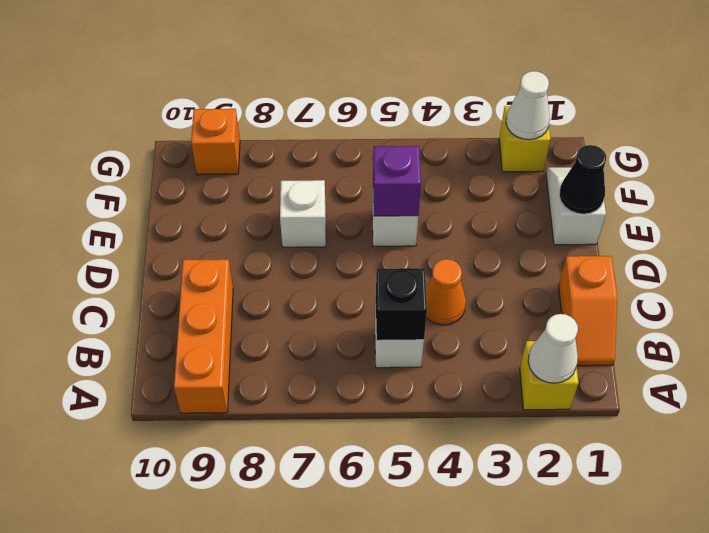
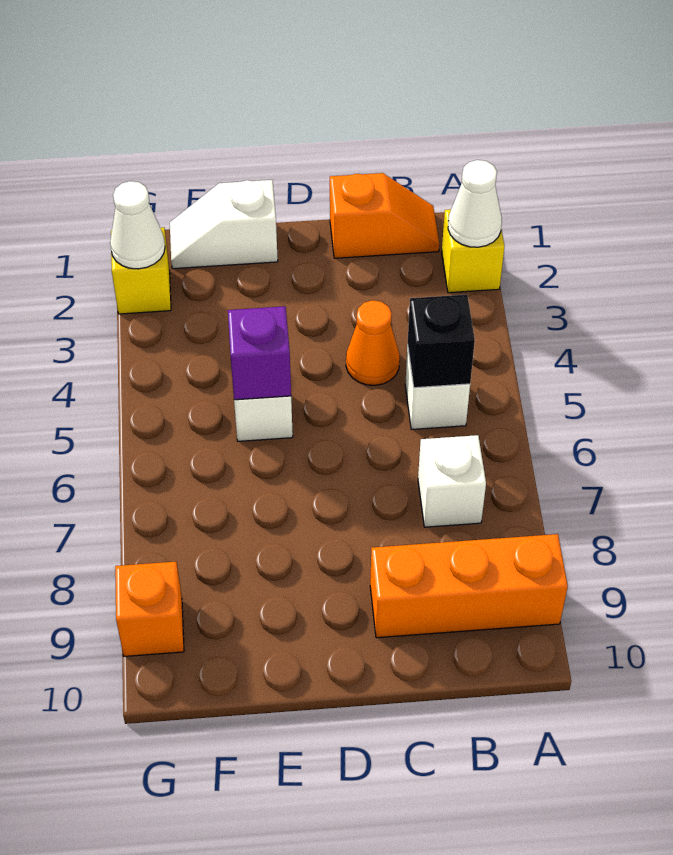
black cone E1 level 2 -> none
white brick E7 level 1 -> white brick B7 level 1

